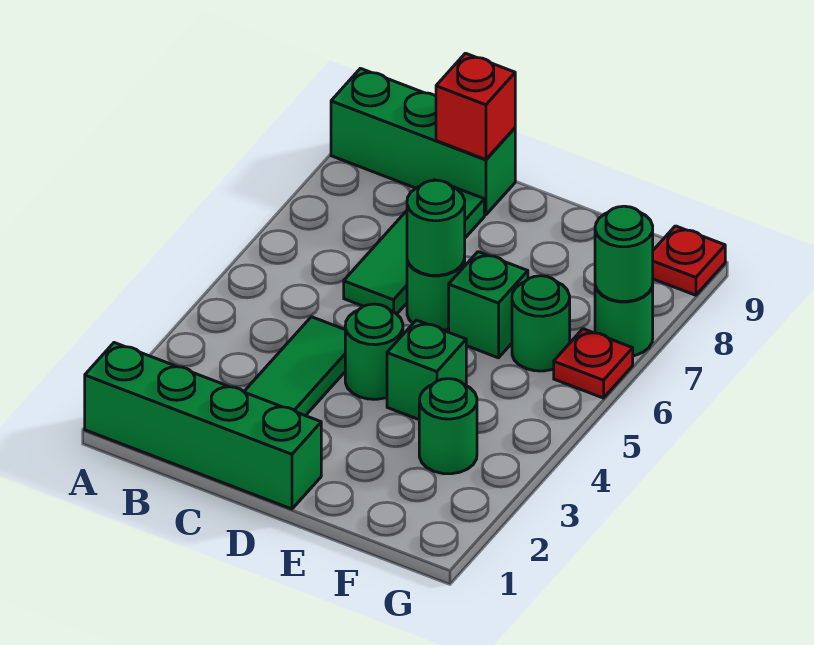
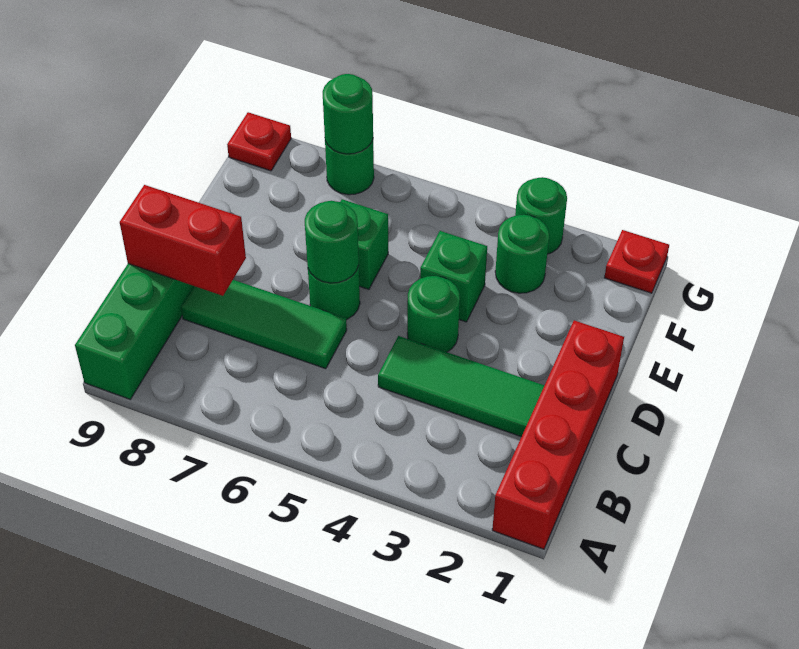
green brick A1:D1 level 1 -> red brick A1:D1 level 1
red brick C9 level 2 -> red brick C8:C9 level 2
green round brick F6 level 1 -> green round brick G3 level 1
red plate G6 level 1 -> red plate G1 level 1

